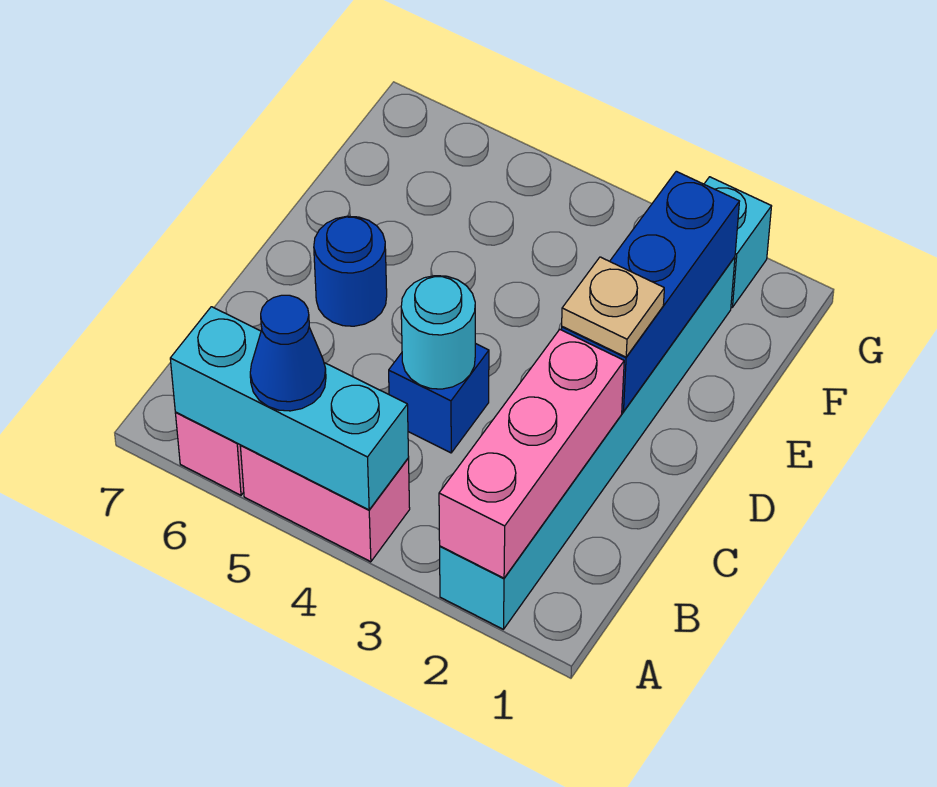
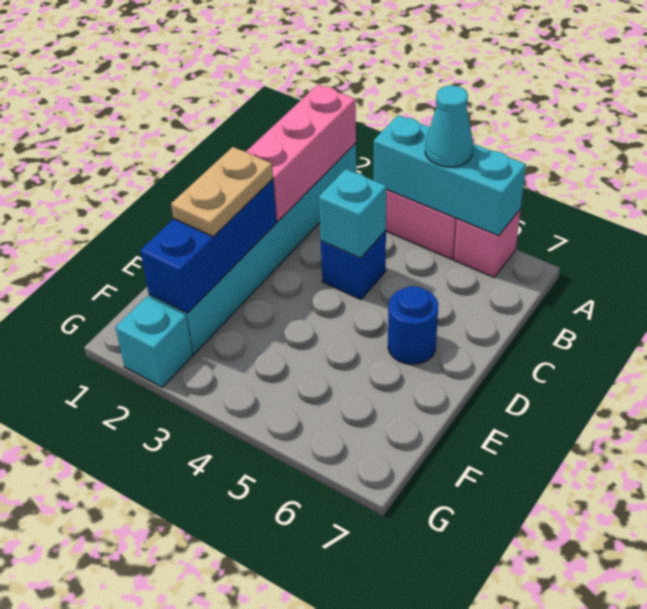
blue cone A5 level 3 -> cyan cone A5 level 3
cyan round brick C4 level 2 -> cyan brick C4 level 2
tan plate D2 level 3 -> tan plate D2:E2 level 3

